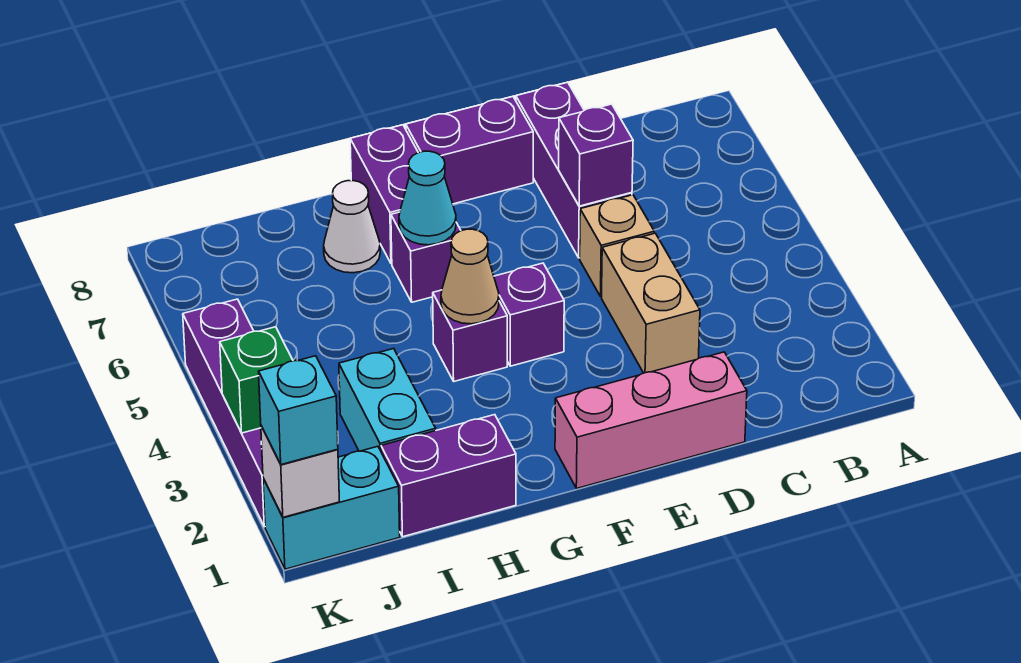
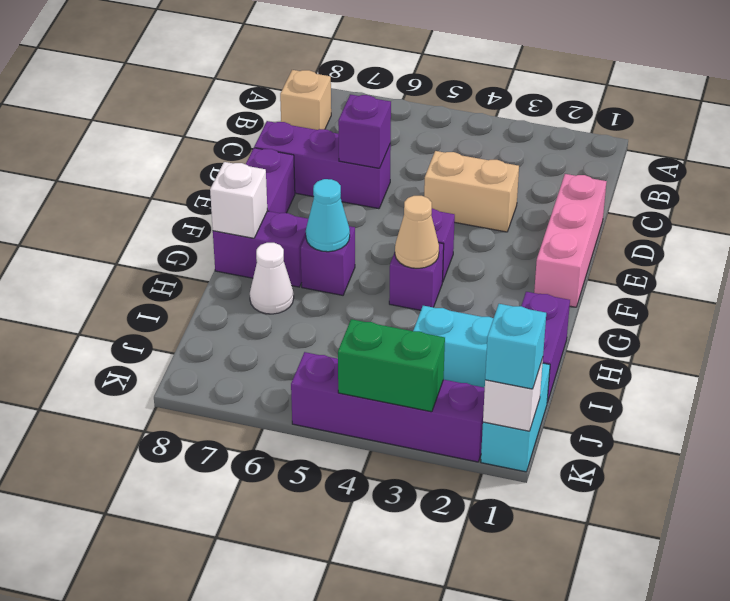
tan brick D5 level 1 -> tan brick B8 level 1
none -> white brick G8 level 2
green brick K3 level 2 -> green brick K3:K4 level 2

